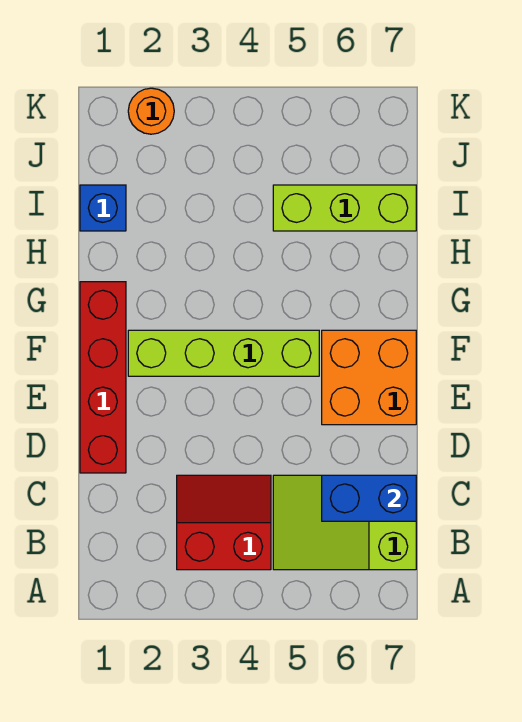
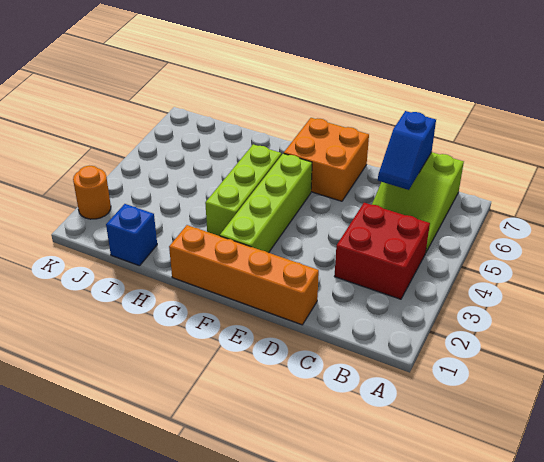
red slope B3:C4 level 1 top B -> red brick B3:C4 level 1
blue brick C6:C7 level 2 -> blue slope C6:C7 level 2 top 7
red brick D1:G1 level 1 -> orange brick D1:G1 level 1
lime brick I5:I7 level 1 -> lime brick G3:G5 level 1

